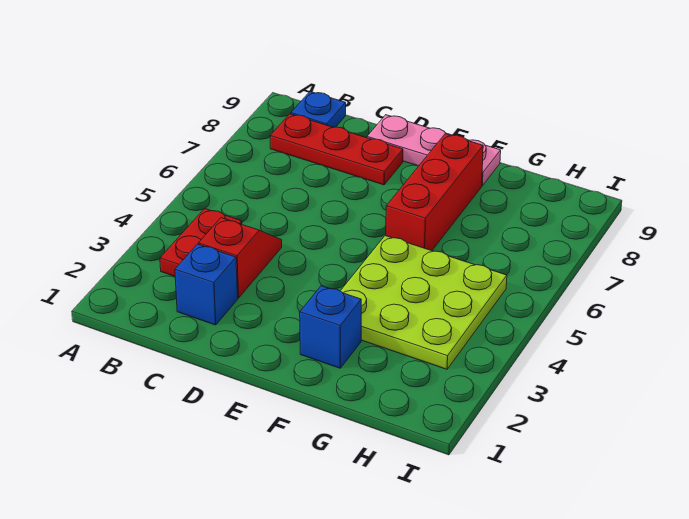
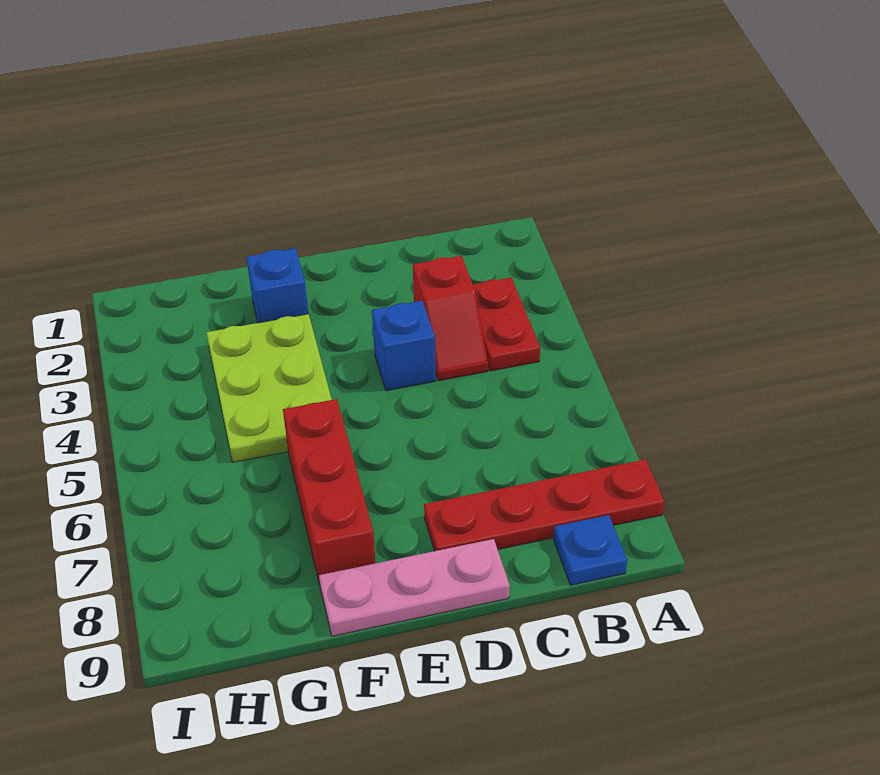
red plate B8:D8 level 1 -> red plate A8:D8 level 1
blue brick C2 level 1 -> blue brick D4 level 1
lime plate F3:H5 level 1 -> lime plate F3:G5 level 1

